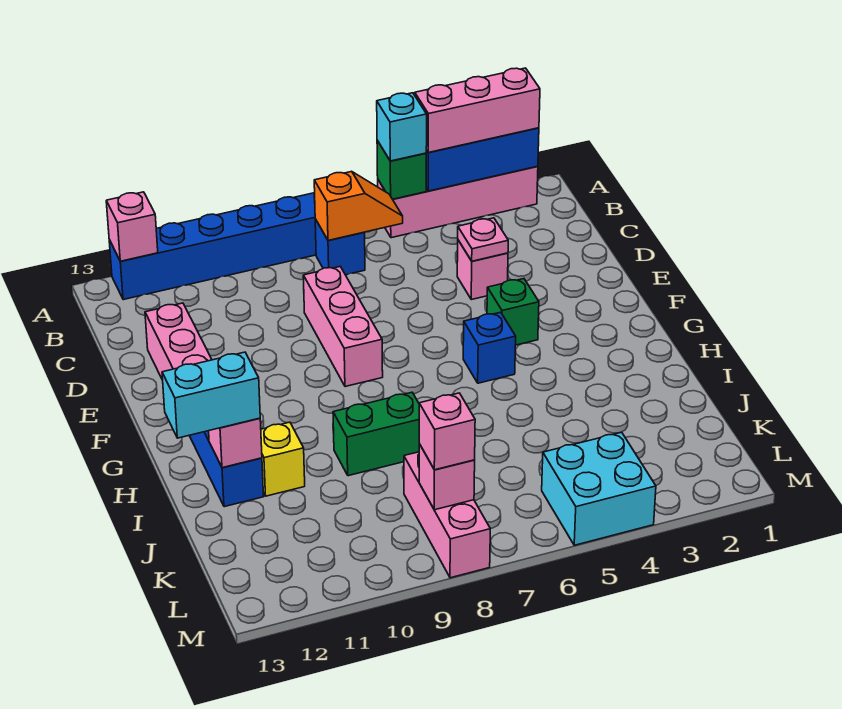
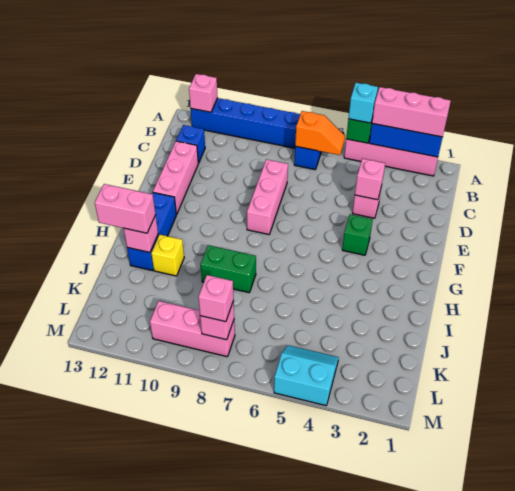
pink plate D4 level 2 -> pink brick D4 level 2
blue brick G5 level 1 -> blue brick C12 level 1
cyan brick I12:I13 level 3 -> pink brick I12:I13 level 3
pink brick K8:M8 level 1 -> pink brick L8:L10 level 1
cyan brick L4:M5 level 1 -> cyan slope L4:M5 level 1 top M

